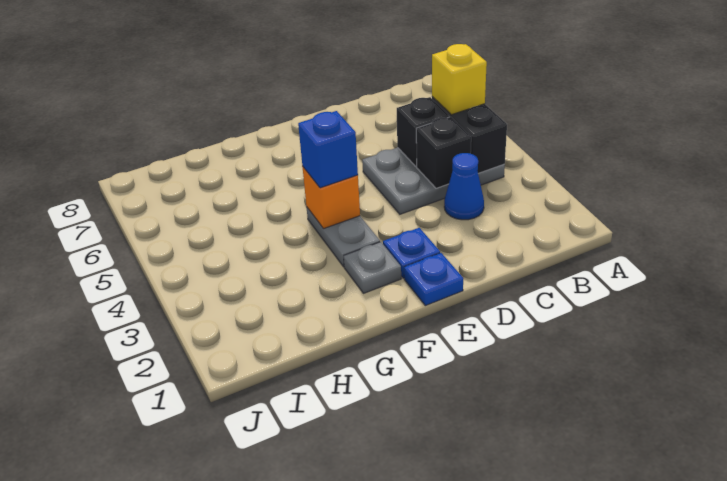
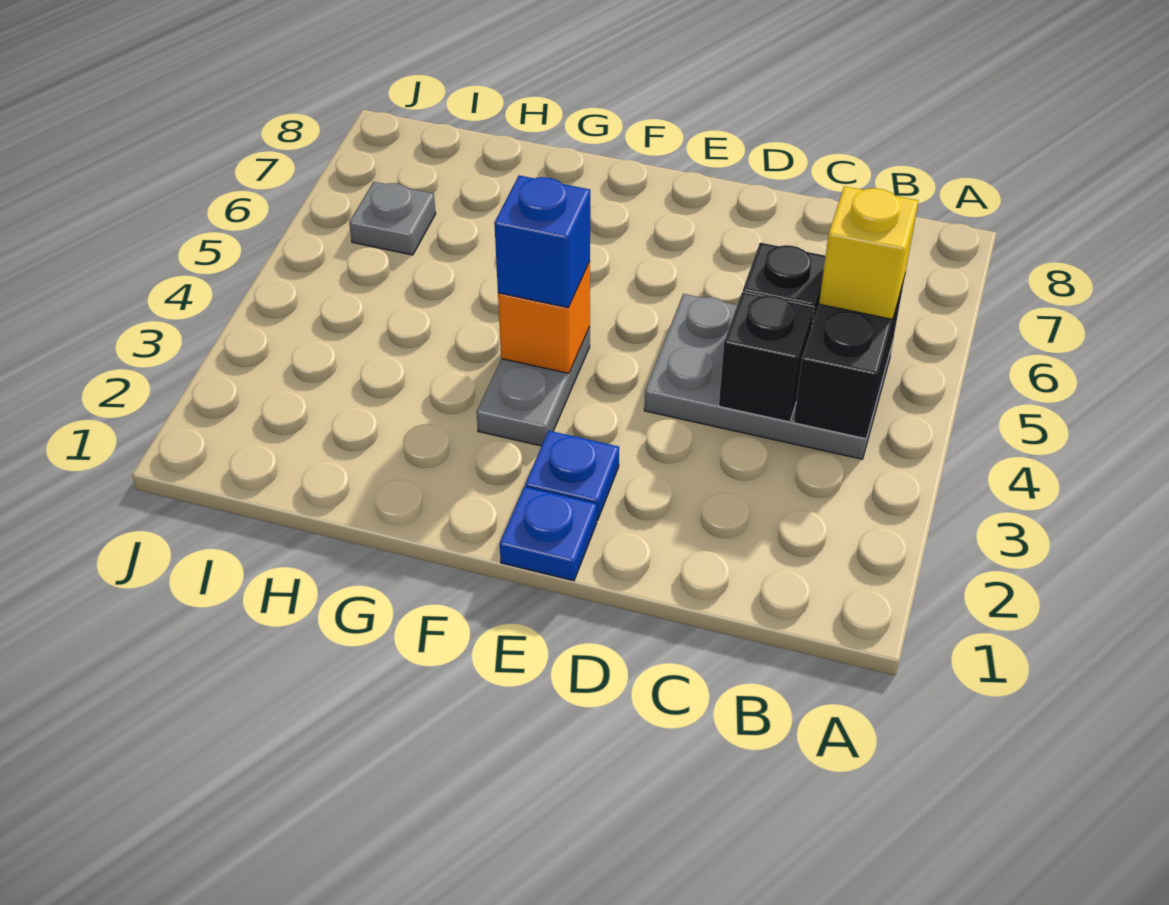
blue cone C3 level 1 -> none
grey plate F2 level 1 -> grey plate I6 level 1

